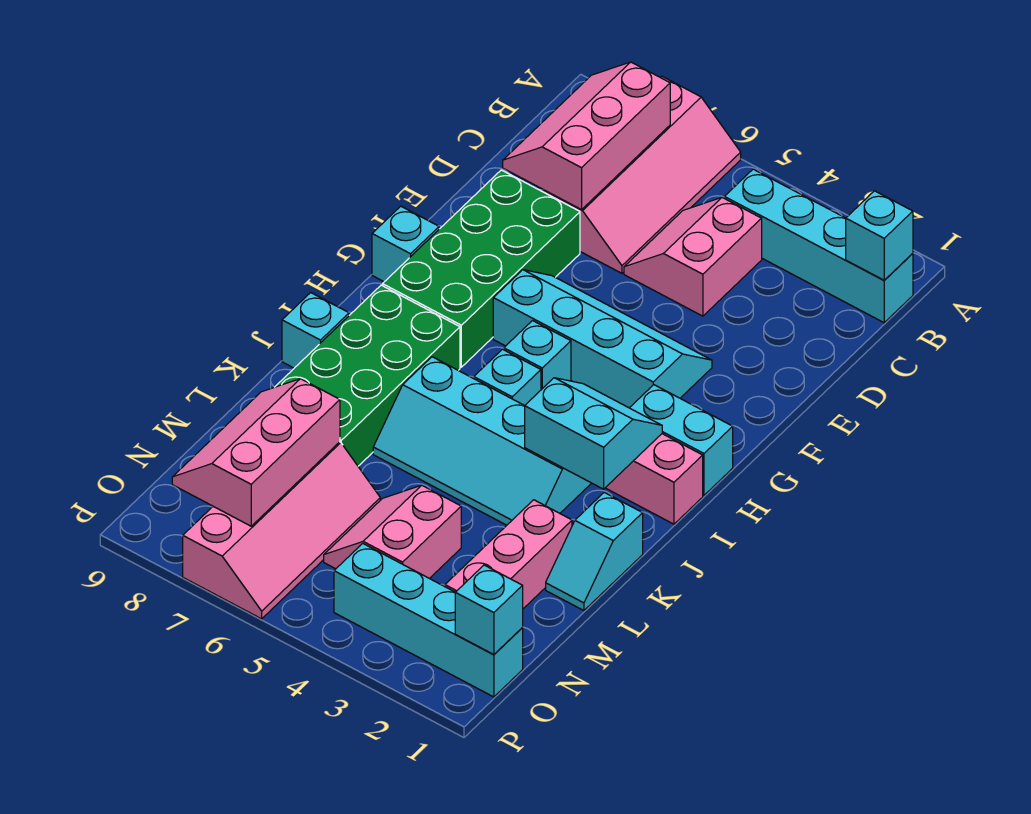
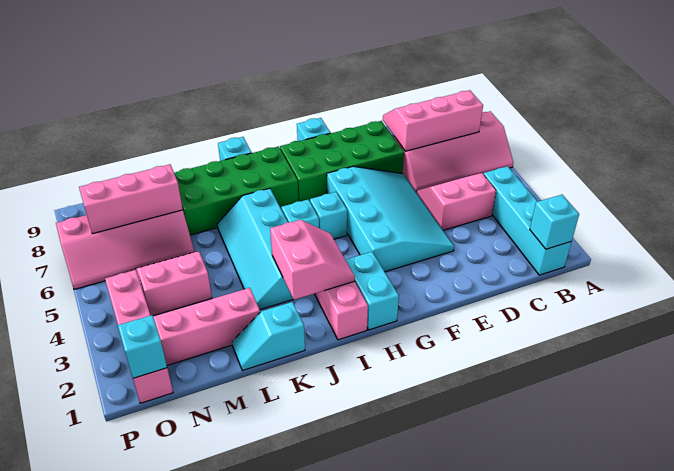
cyan slope F3:G6 level 1 top G -> cyan slope E3:G6 level 1 top G
cyan slope I2:J3 level 2 top J -> pink slope I2:J3 level 2 top J
cyan brick O1:O4 level 1 -> pink brick O1:O4 level 1

